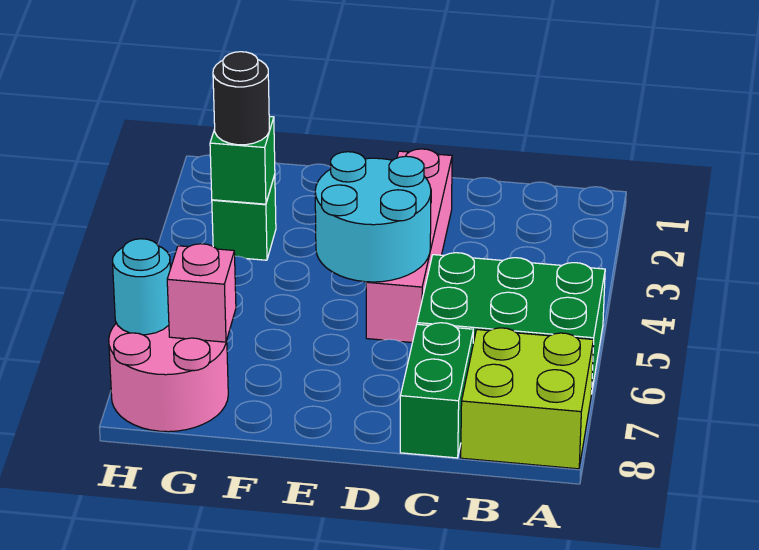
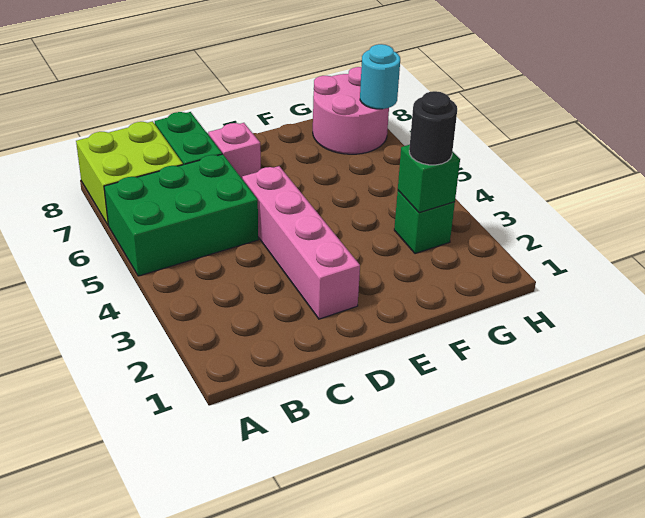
cyan round brick D4:E5 level 2 -> none
pink brick G7 level 2 -> pink brick D7 level 1

